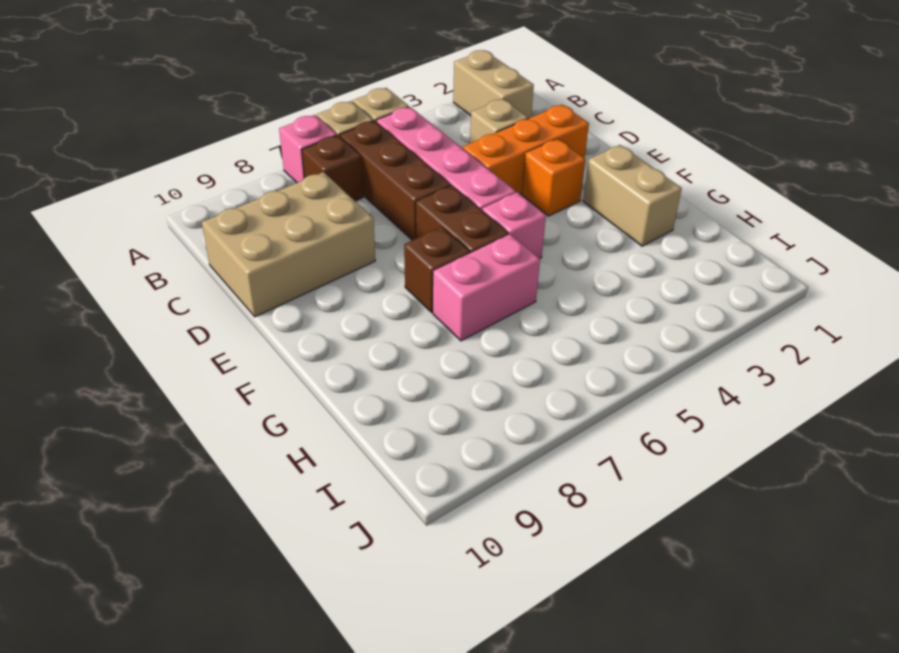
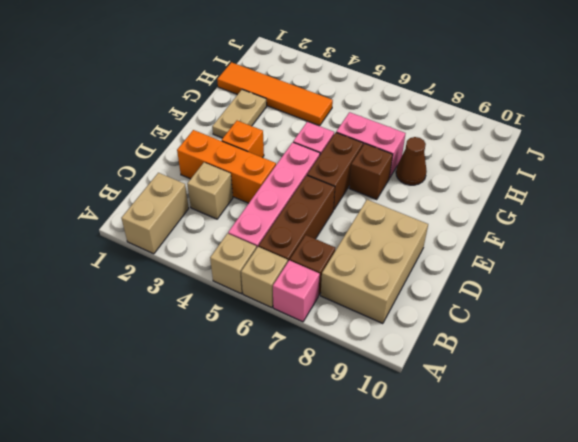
tan brick C8:D10 level 1 -> tan brick B8:D9 level 1
tan brick F2:G2 level 1 -> tan plate F2:G2 level 1
none -> brown cone G8 level 1
none -> orange tile H1:H4 level 1

